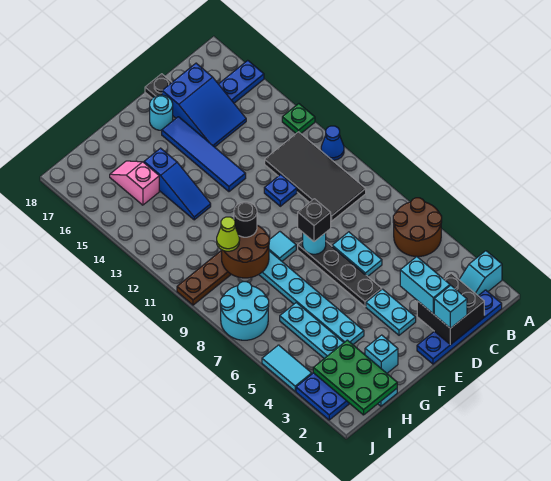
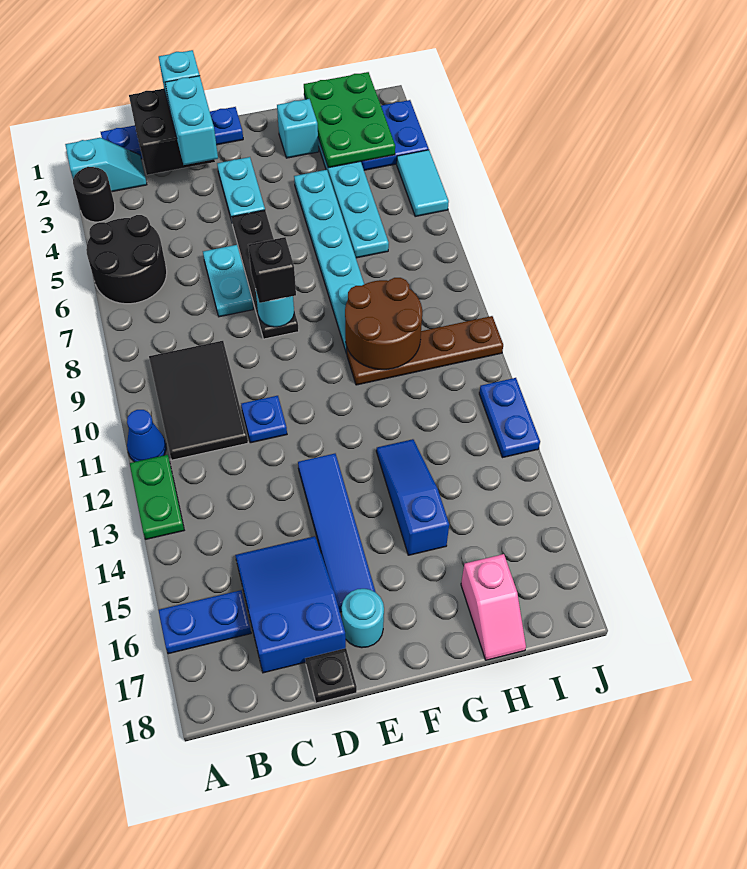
brown round brick A5:B6 level 1 -> black round brick A5:B6 level 1
green plate A13 level 1 -> green plate A12:A13 level 1
black tile B9:C12 level 1 -> black tile B9:C11 level 1
cyan tile F9 level 1 -> none
black round brick G10 level 3 -> black round brick A3 level 1
lime cone H10 level 3 -> none
pink slope H15:H16 level 1 top 15 -> pink slope H17:H18 level 1 top 17
cyan round brick I7:J8 level 1 -> none
none -> blue plate J12:J13 level 1

